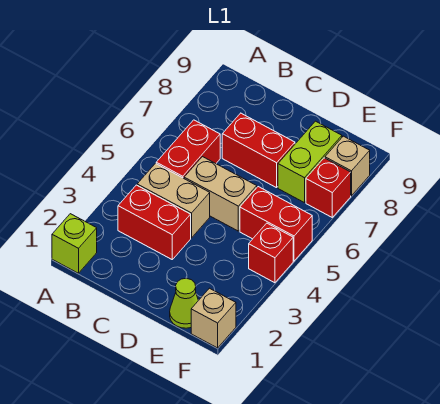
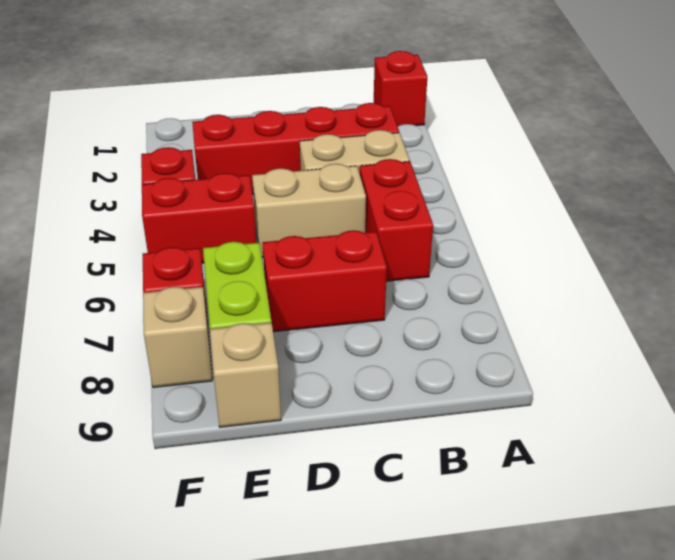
lime brick A1 level 1 -> red brick A1 level 1
red brick B3:C3 level 1 -> red brick B3:E3 level 1
lime cone E1 level 1 -> none
tan brick F1 level 1 -> tan brick E9 level 1

